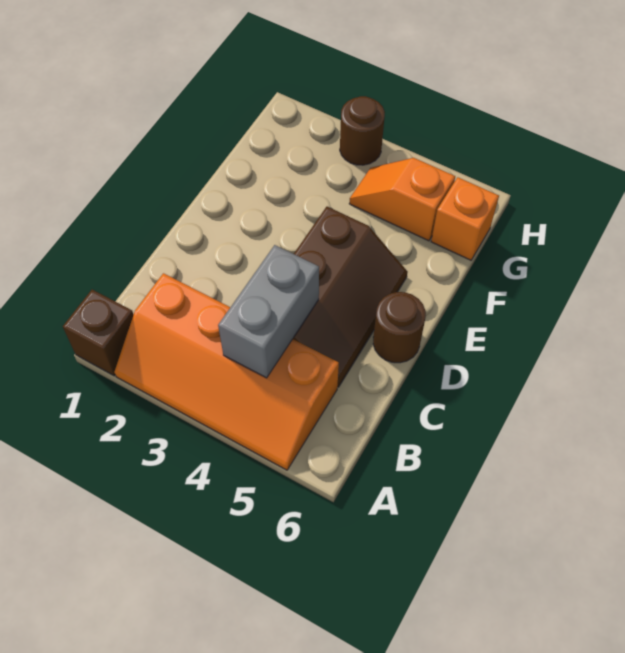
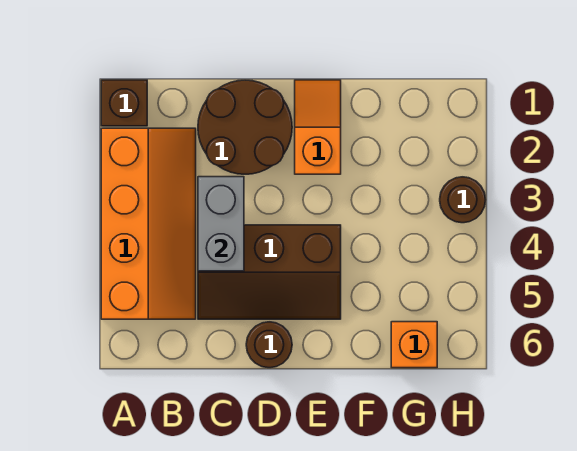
orange slope A2:B5 level 1 top B -> orange slope A2:B5 level 1 top A
grey brick B4:C4 level 2 -> grey brick C3:C4 level 2
none -> brown round brick C1:D2 level 1
orange slope G4:G5 level 1 top 5 -> orange slope E1:E2 level 1 top 2

